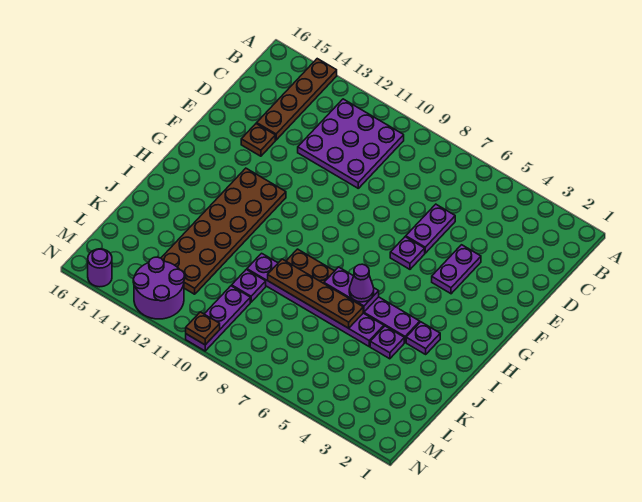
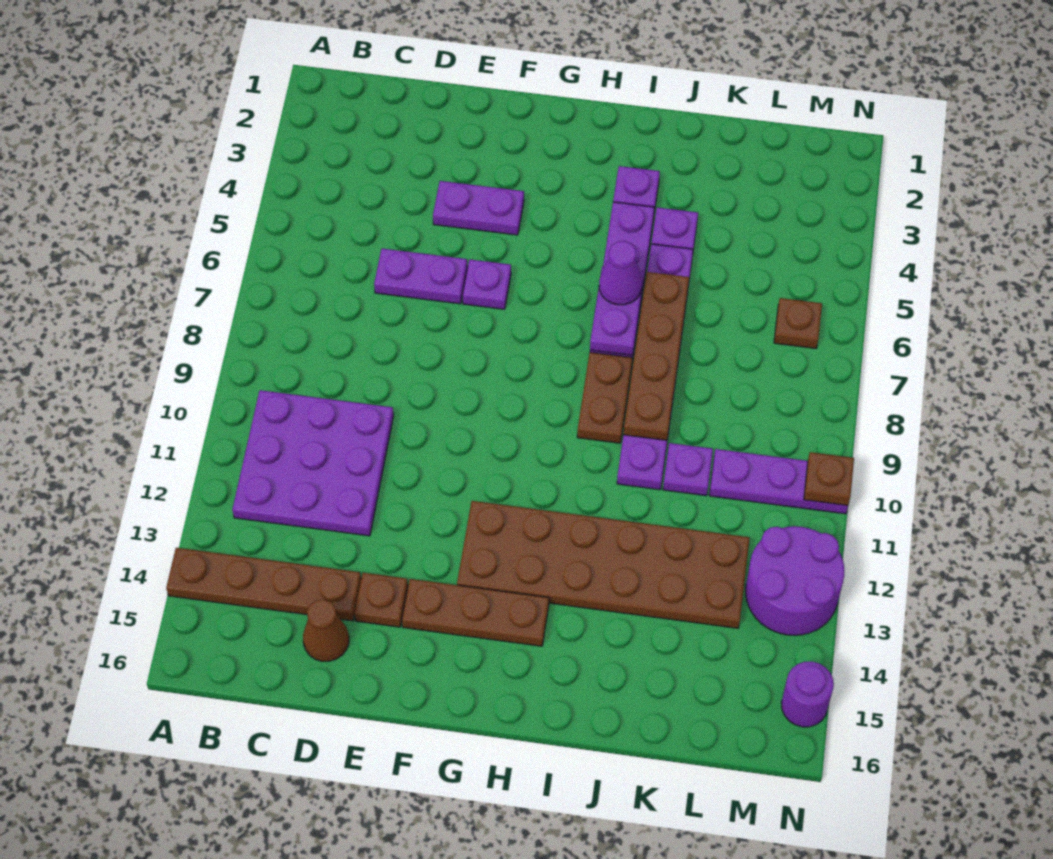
none -> brown cone D15 level 1
none -> brown plate F14:H14 level 1
none -> brown plate M6 level 1

